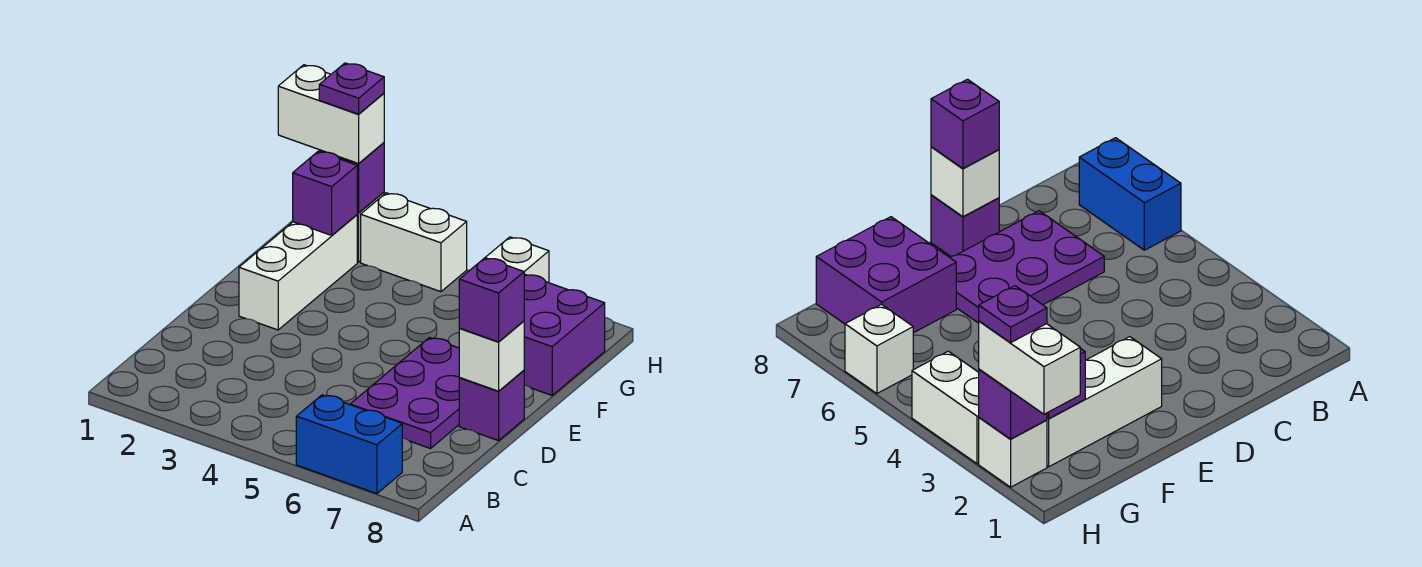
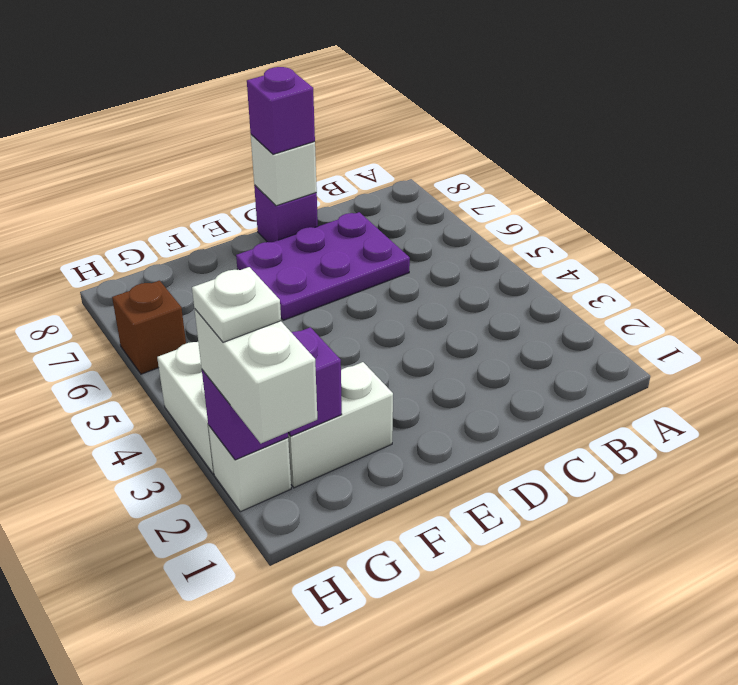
blue brick A6:A7 level 1 -> none
white brick E2:G2 level 1 -> white brick F2:G2 level 1
purple brick F7:G8 level 1 -> none
purple plate H2 level 4 -> white plate H2 level 4
white brick H6 level 1 -> brown brick H6 level 1

